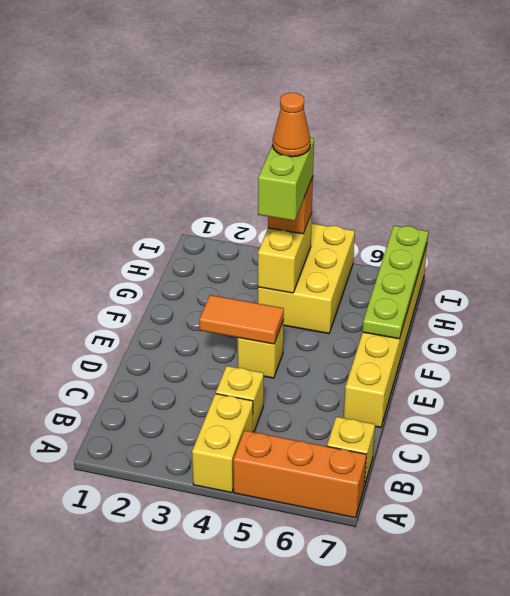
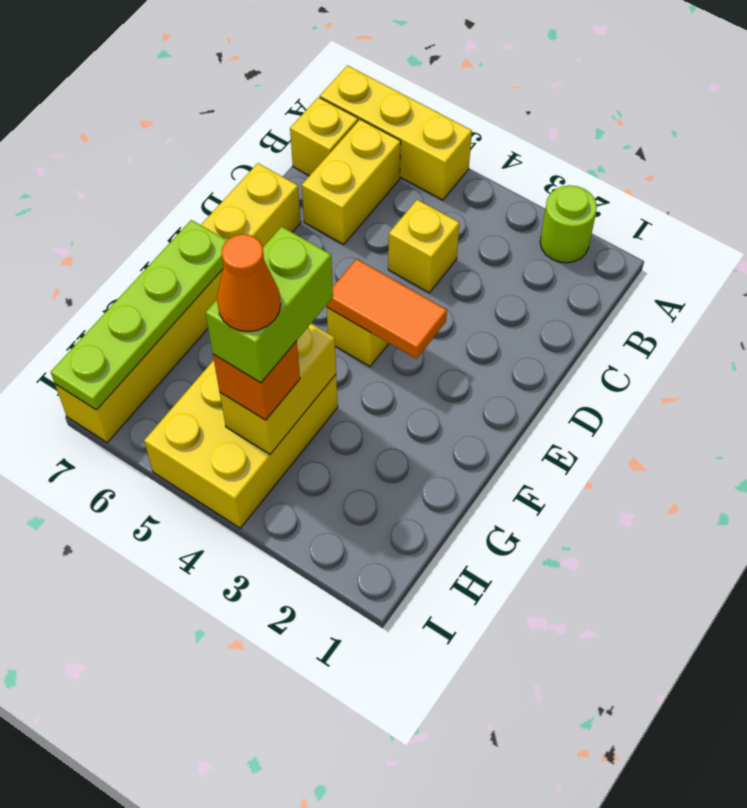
none -> lime round brick A2 level 1
yellow brick A4:B4 level 1 -> yellow brick B6:C6 level 1
orange brick A5:A7 level 1 -> yellow brick A5:A7 level 1

